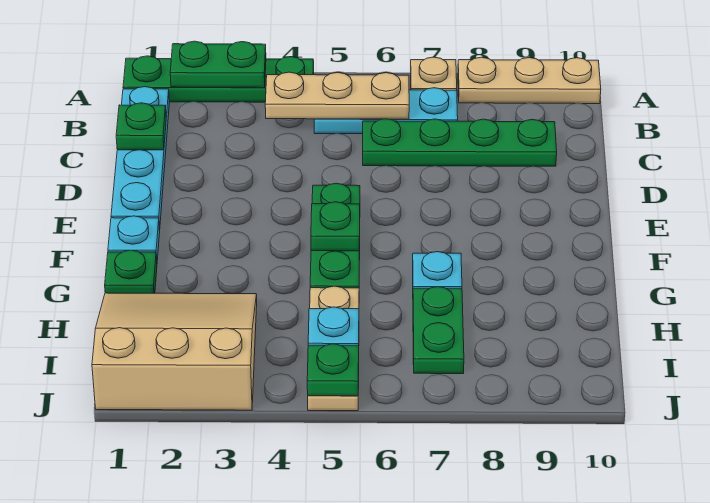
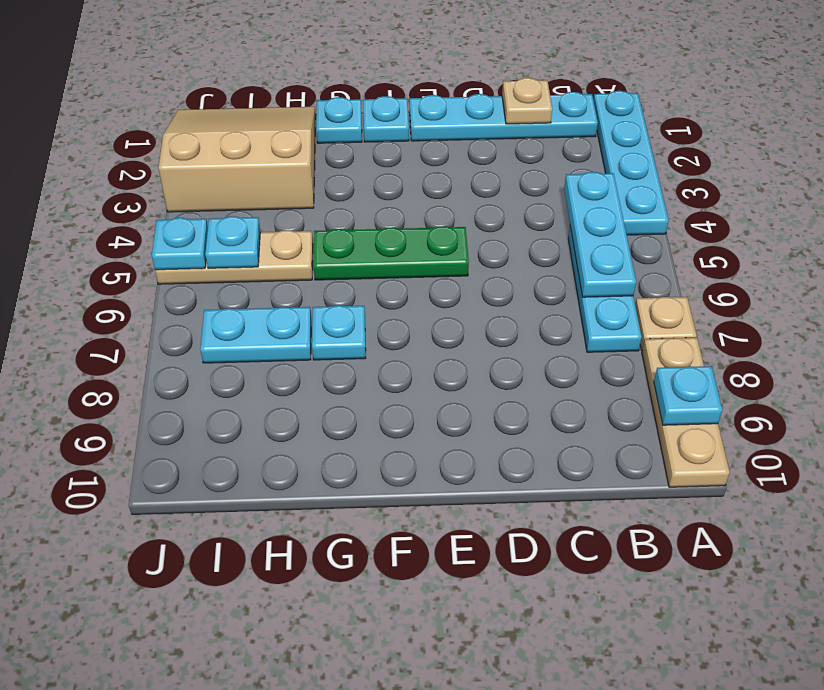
green plate A1:A4 level 1 -> cyan plate A1:A4 level 1
green plate A2:A3 level 2 -> none
none -> cyan plate A9 level 2
tan plate B4:B6 level 2 -> cyan plate B4:B6 level 2
green plate C1 level 2 -> tan plate C1 level 2
green plate C6:C9 level 1 -> none
green plate F5 level 2 -> none
green plate G1 level 1 -> cyan plate G1 level 1
tan slope H1:J3 level 1 top J -> tan slope H1:J3 level 1 top 3
green plate H7:I7 level 1 -> cyan plate H7:I7 level 1
green plate J5 level 2 -> cyan plate J5 level 2

